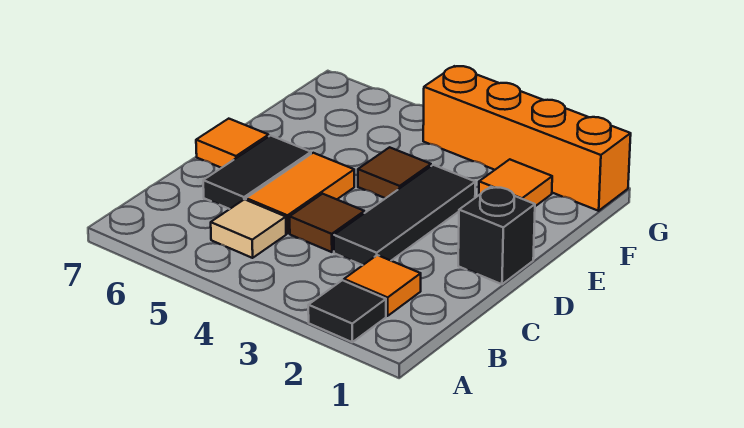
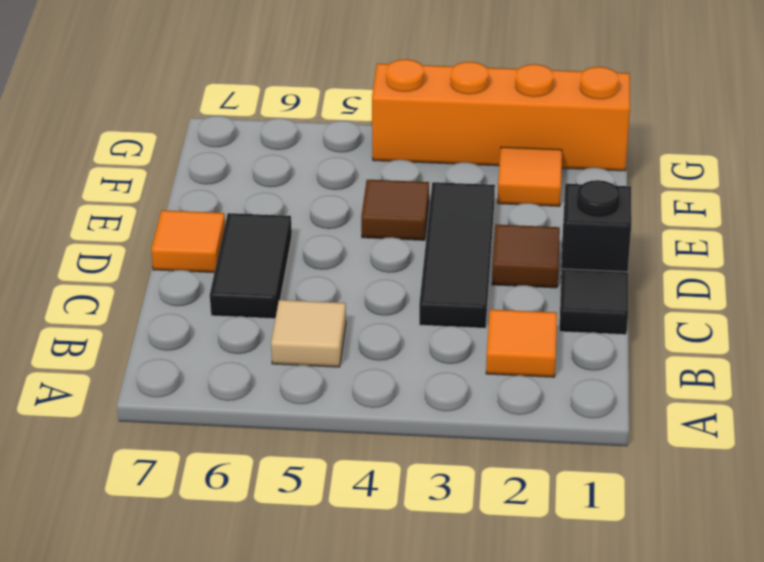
black tile A2 level 1 -> black tile C1 level 1
brown tile C4 level 1 -> brown tile D2 level 1
orange tile C5:D5 level 1 -> none

